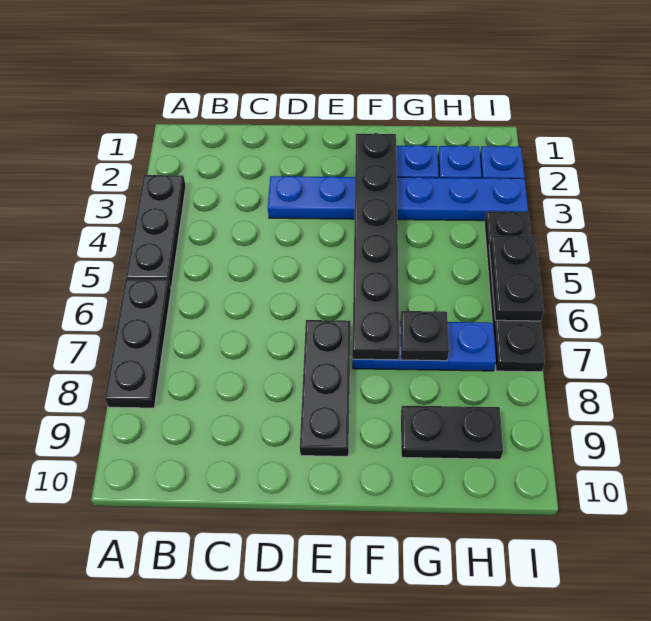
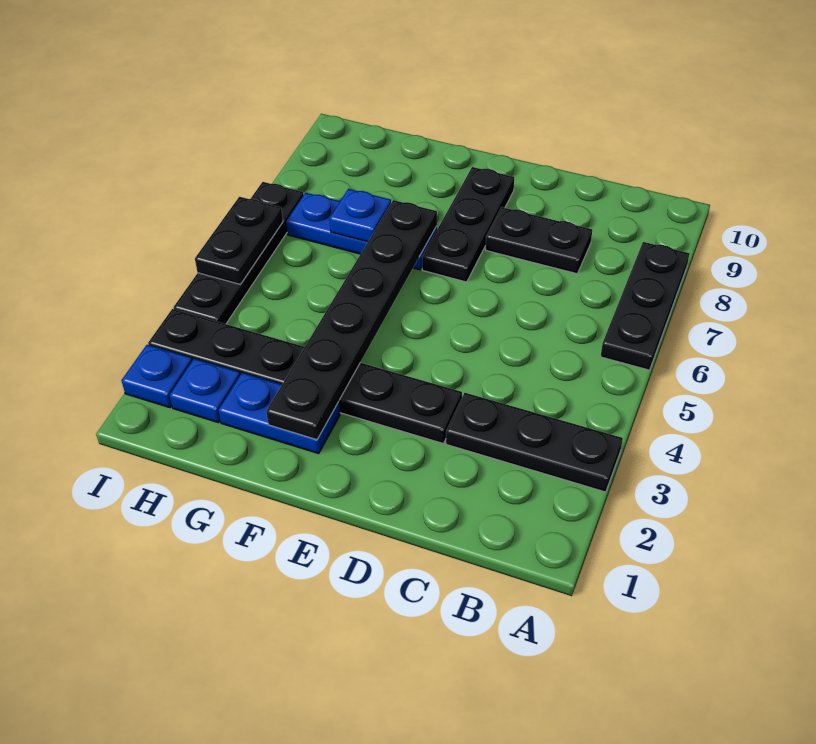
black plate A3:A5 level 1 -> black plate A3:C3 level 1
blue plate D3:I3 level 1 -> black plate D3:I3 level 1
black plate G7 level 2 -> blue plate G7 level 2
black plate G9:H9 level 1 -> black plate C8:D8 level 1

